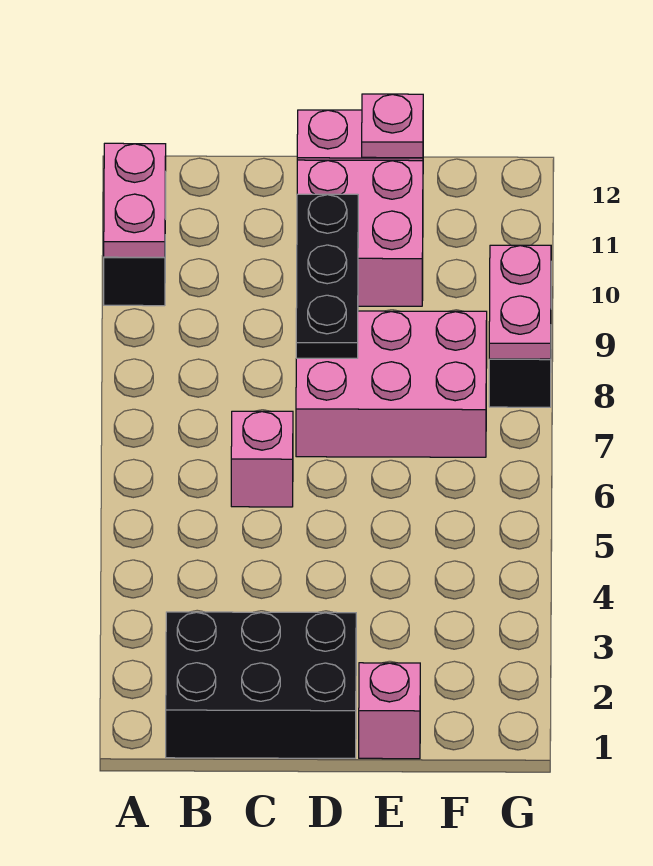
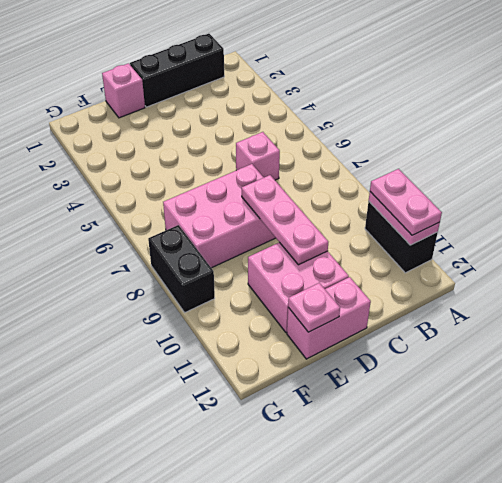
black brick B1:D2 level 1 -> black brick B1:D1 level 1
black plate D8:D10 level 2 -> pink plate D8:D10 level 2
pink plate G8:G9 level 2 -> pink plate A10:A11 level 3

